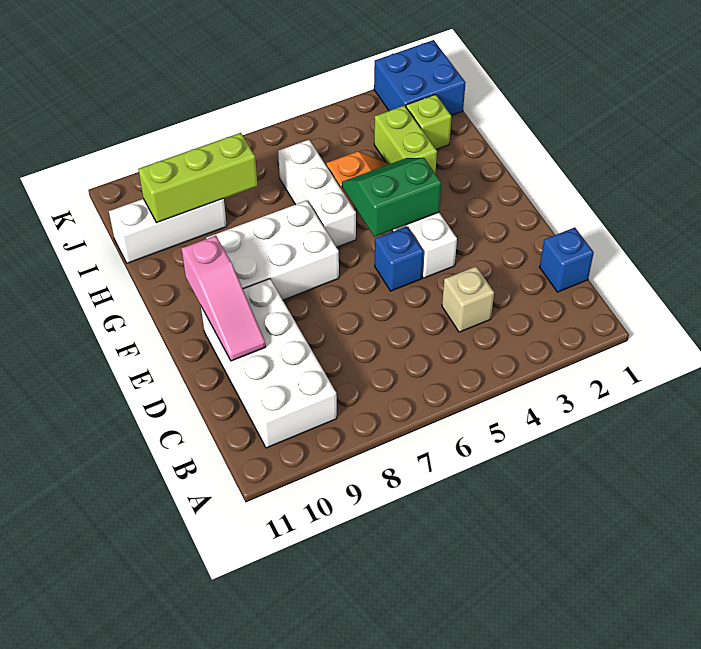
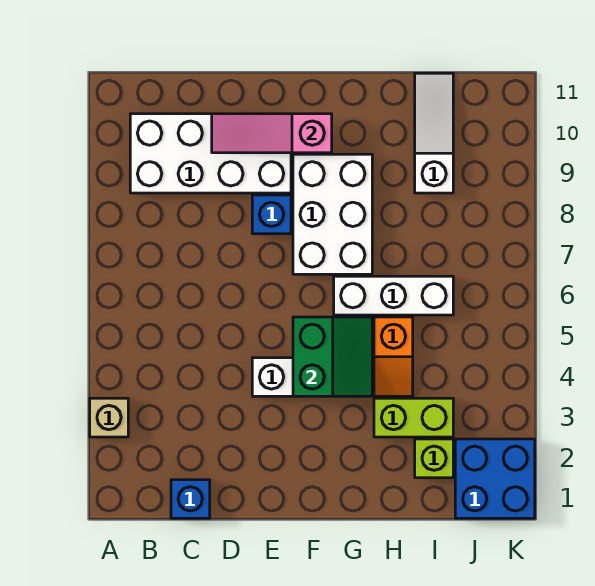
tan brick C4 level 1 -> tan brick A3 level 1
blue brick E5 level 1 -> blue brick E8 level 1
lime brick I8:I10 level 2 -> none
white brick I9:I11 level 1 -> white slope I9:I11 level 1 top 9

